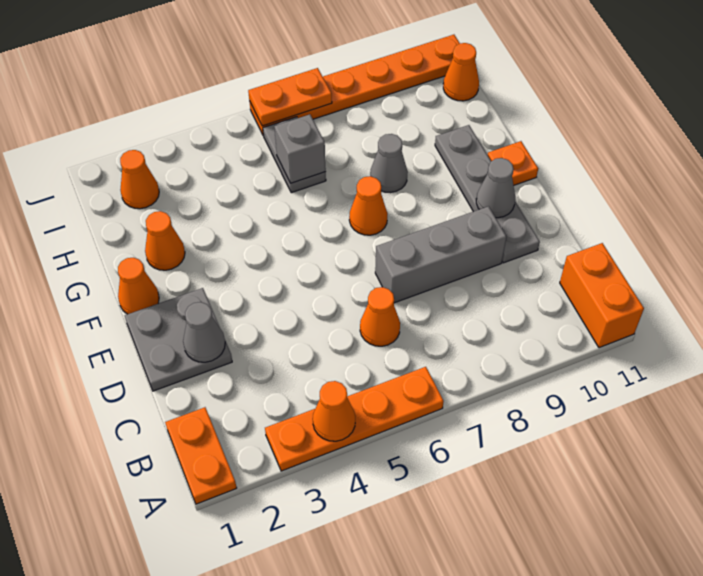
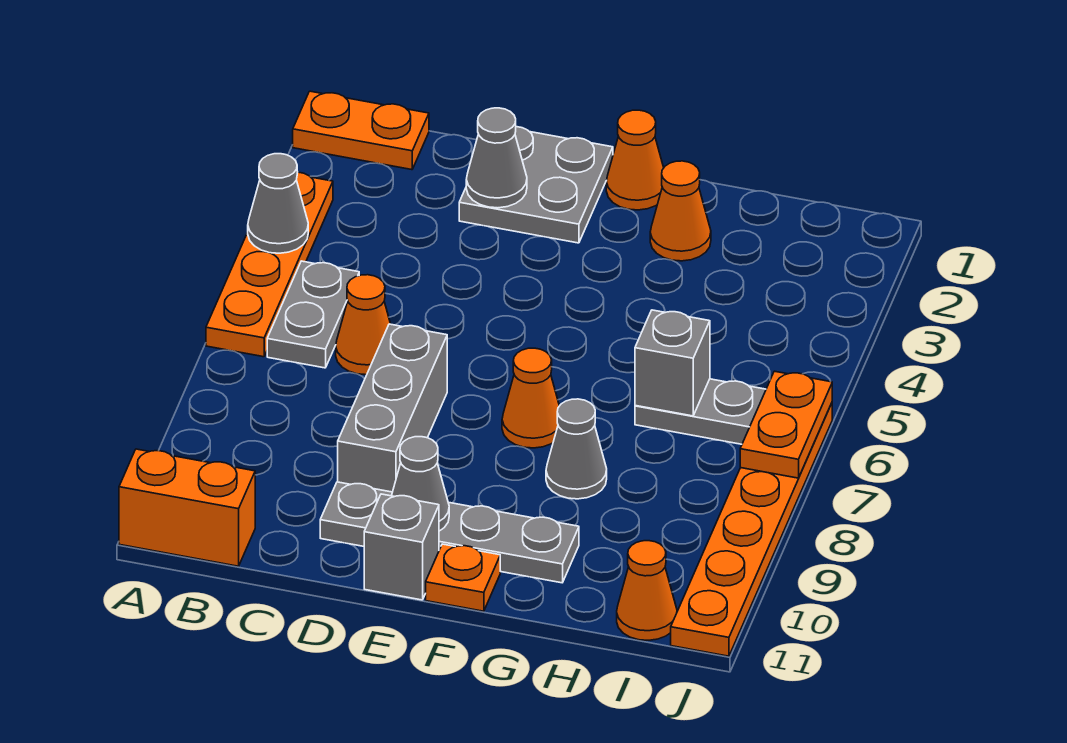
orange cone A4 level 2 -> grey cone A4 level 2
none -> grey plate B5:B6 level 1
none -> grey brick E11 level 1
orange cone I2 level 1 -> none

